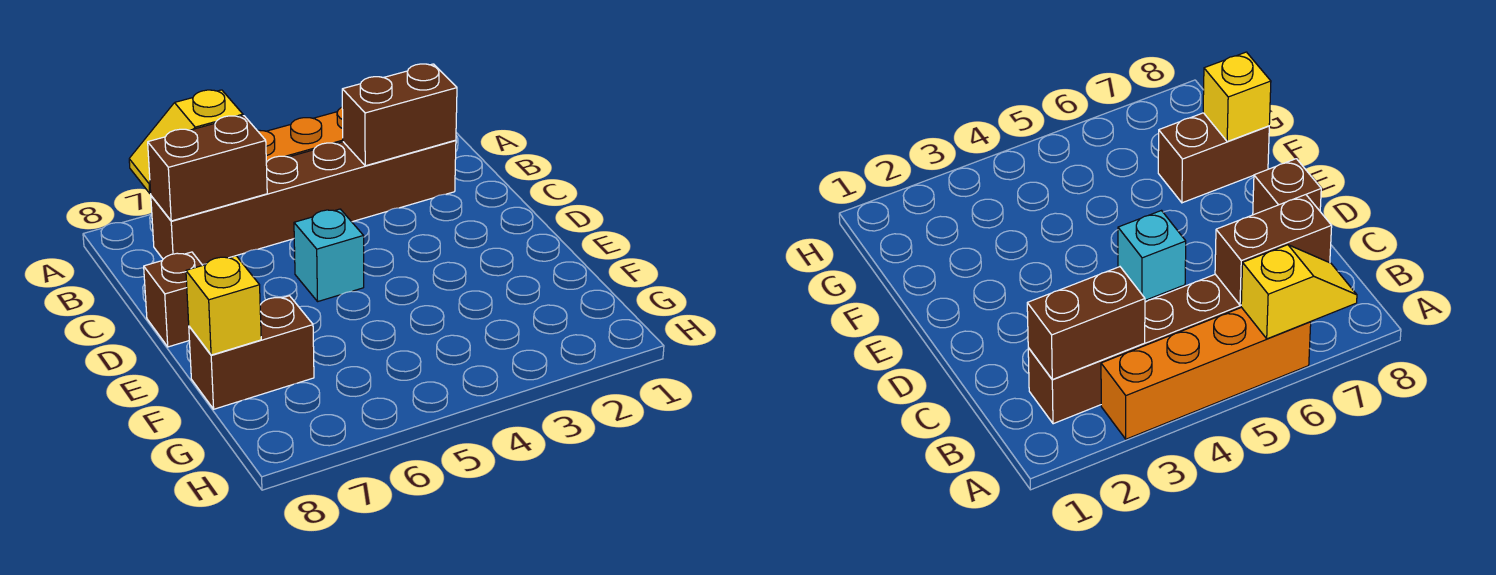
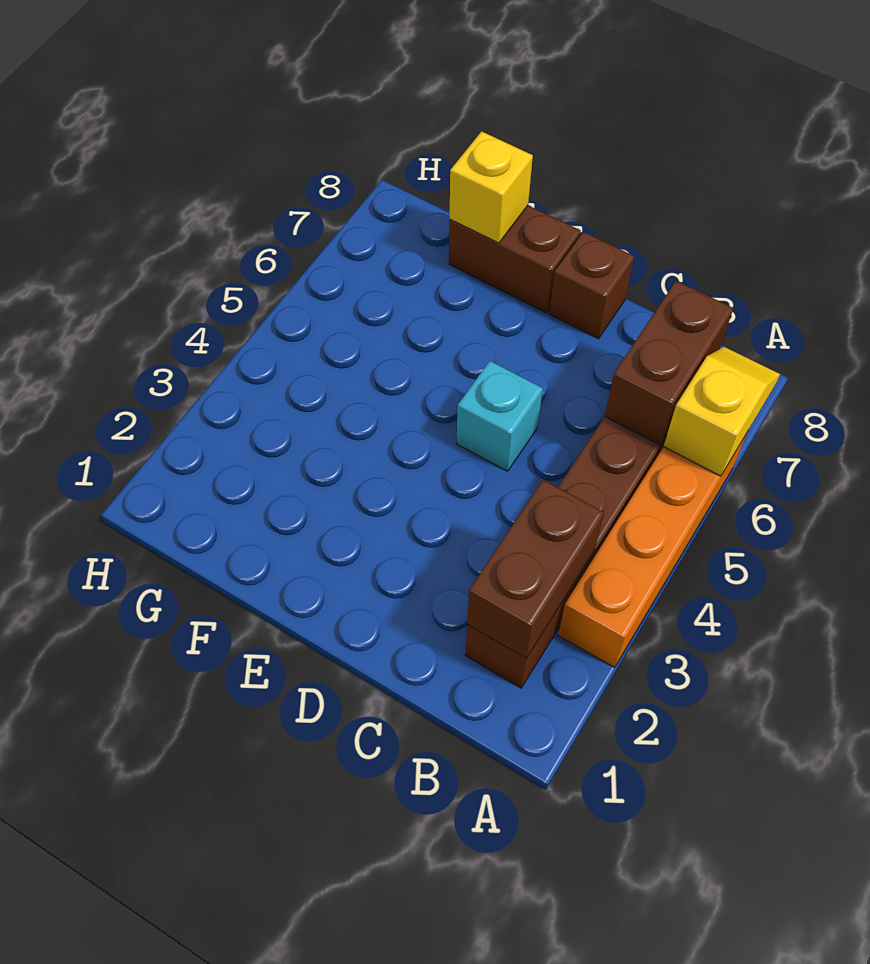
brown brick F7:F8 level 1 -> brown brick E8:F8 level 1

